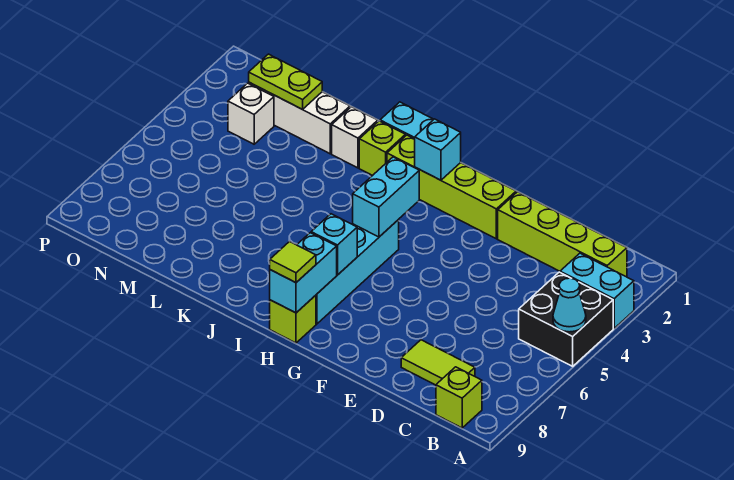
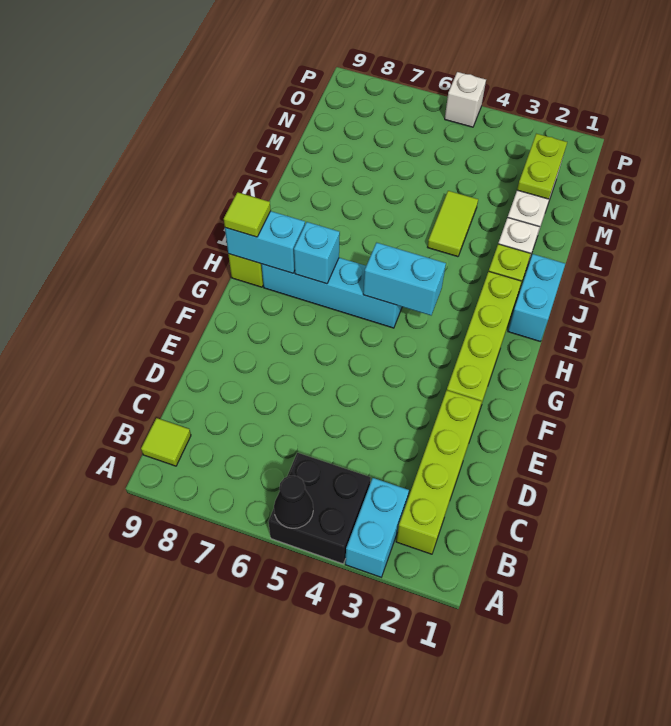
cyan cone A5 level 2 -> black cone A5 level 2
lime brick B9 level 1 -> lime tile B9 level 1
lime tile C8:D8 level 1 -> lime tile K4:L4 level 1
cyan brick H2 level 2 -> none
white brick N3 level 1 -> white brick P5 level 1

